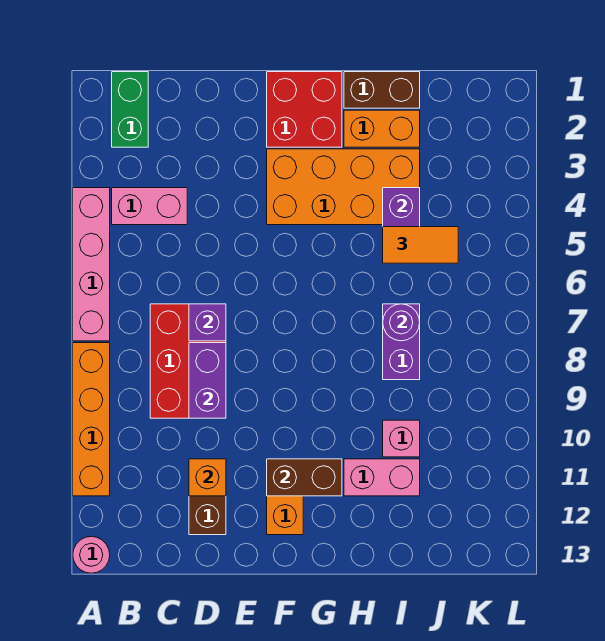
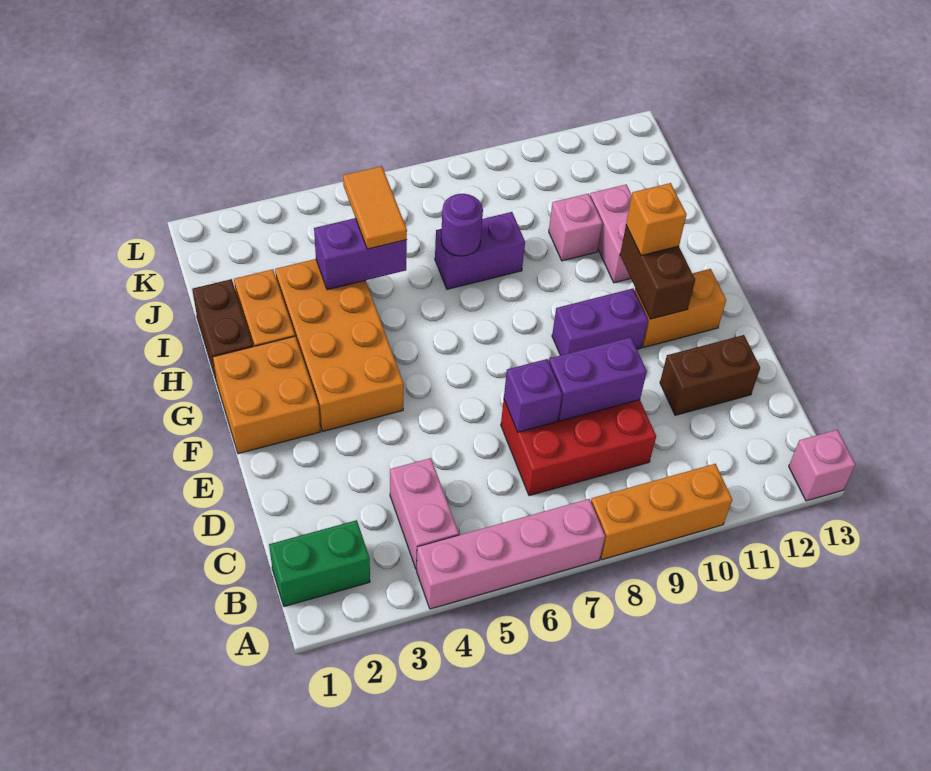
orange brick A8:A11 level 1 -> orange brick A8:A10 level 1
pink round brick A13 level 1 -> pink brick A13 level 1
orange brick D11 level 2 -> orange brick G11 level 3
red brick F1:G2 level 1 -> orange brick F1:G2 level 1
none -> purple brick F9:F10 level 1

